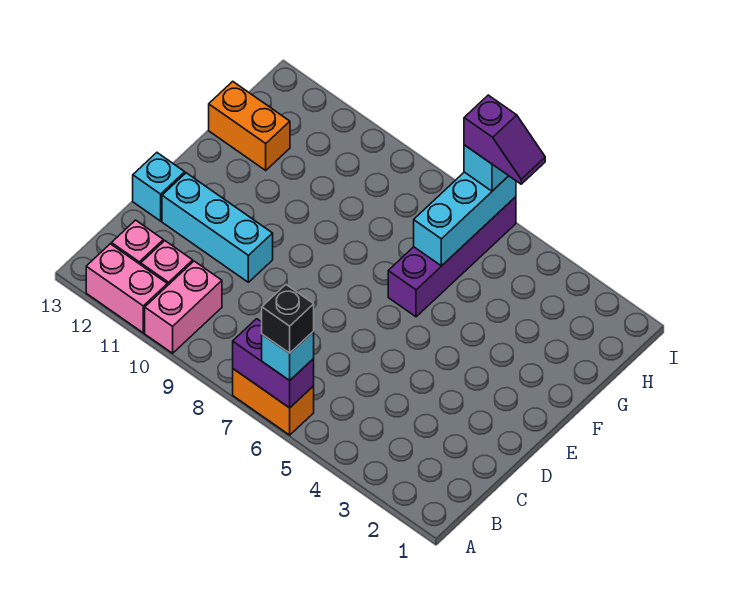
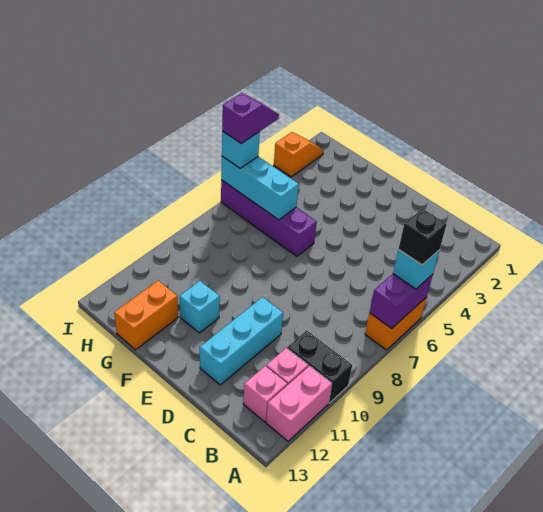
pink brick A10:B10 level 1 -> black brick A10:B10 level 1
cyan brick D13 level 1 -> cyan brick F11 level 1
none -> orange slope I2:I3 level 1 top 3

